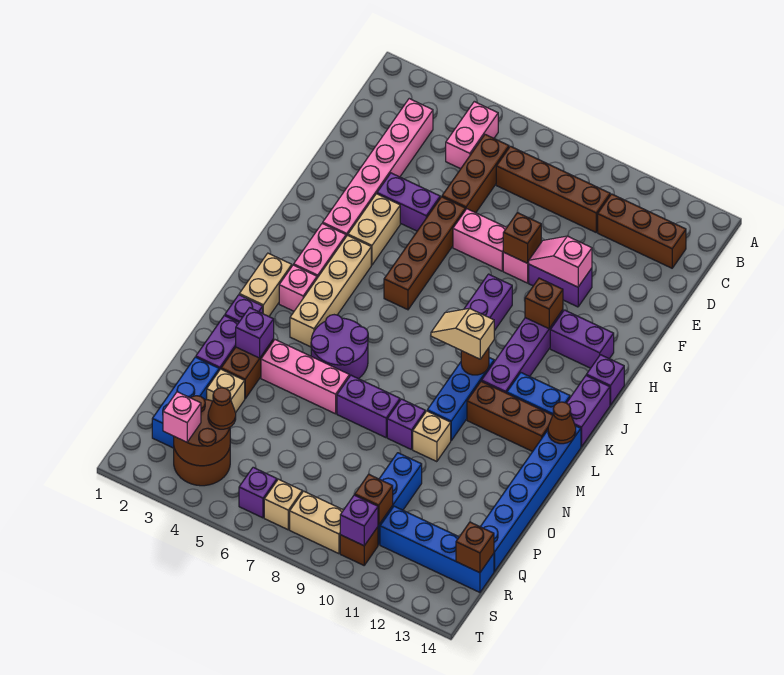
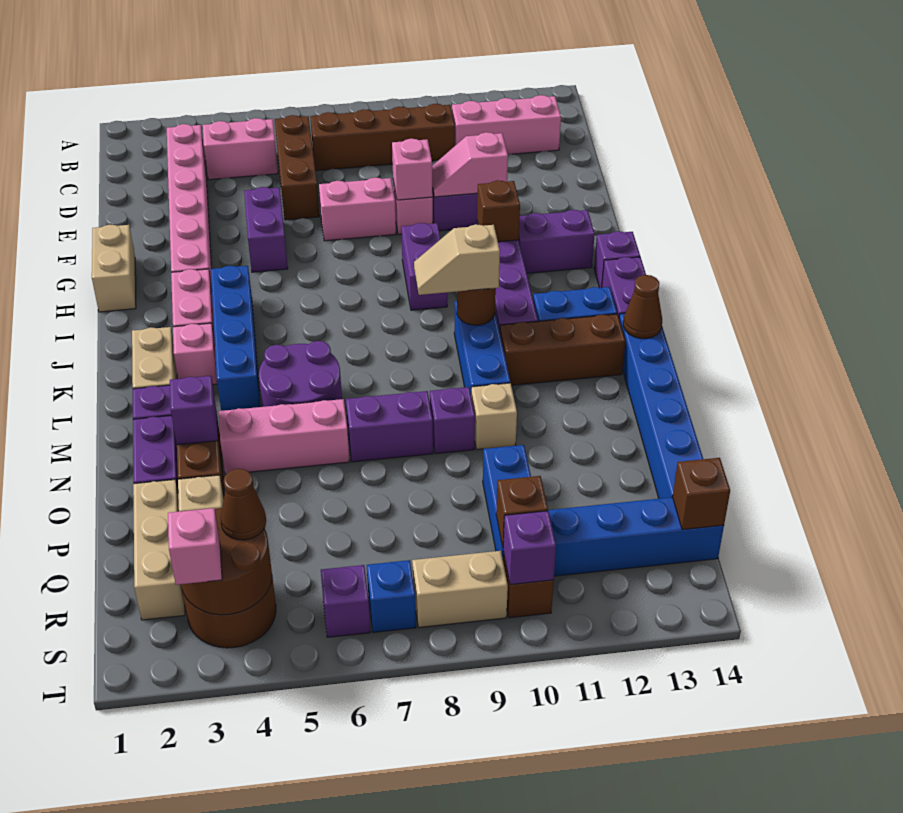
pink brick B5:C5 level 1 -> pink brick C4:C5 level 1
brown brick C11:C13 level 1 -> pink brick C11:C13 level 1
purple brick F4:F5 level 1 -> purple brick F5:G5 level 1
brown brick F6:I6 level 1 -> none
brown brick F9 level 2 -> pink brick F9 level 2
tan brick G4:H4 level 1 -> tan brick G1:H1 level 1
tan brick I4:L4 level 1 -> blue brick I4:L4 level 1
blue brick P2:R2 level 1 -> tan brick P2:R2 level 1
tan brick S7 level 1 -> blue brick S7 level 1

